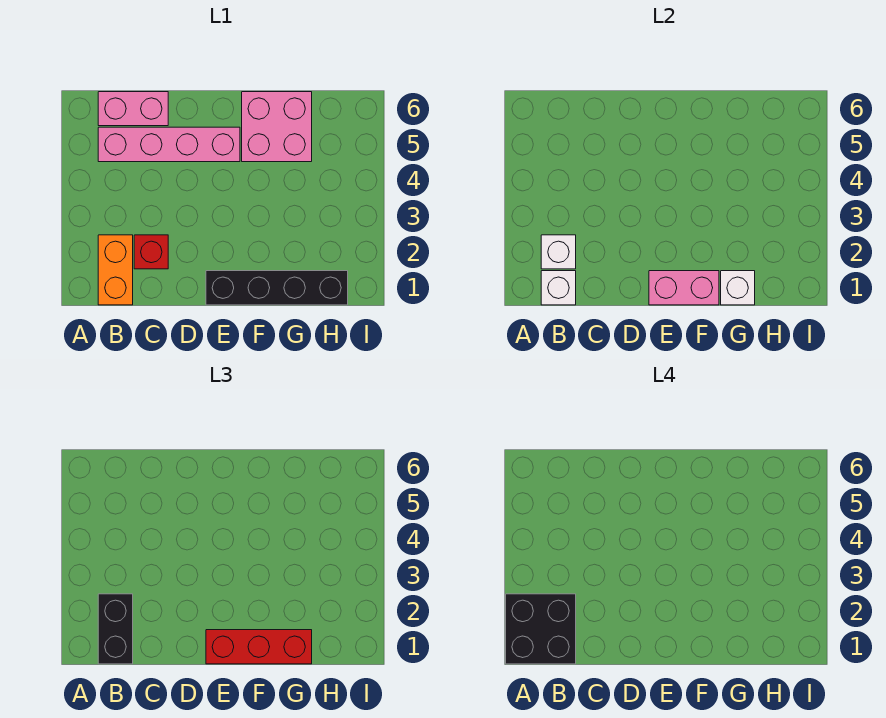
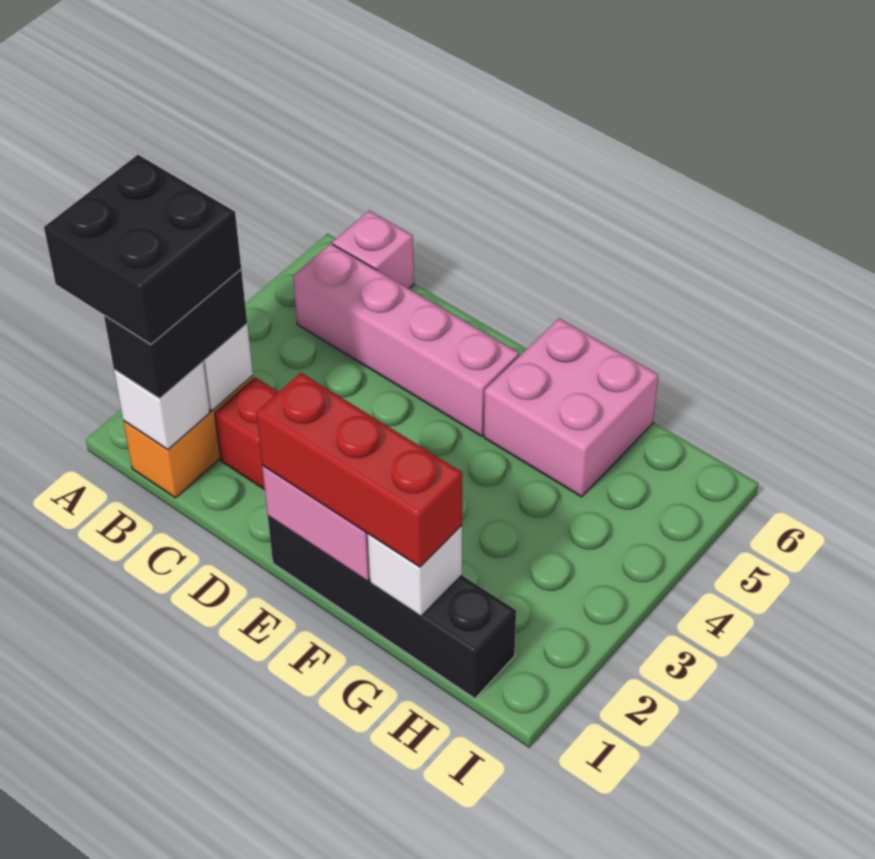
pink brick B6:C6 level 1 -> pink brick B6 level 1

